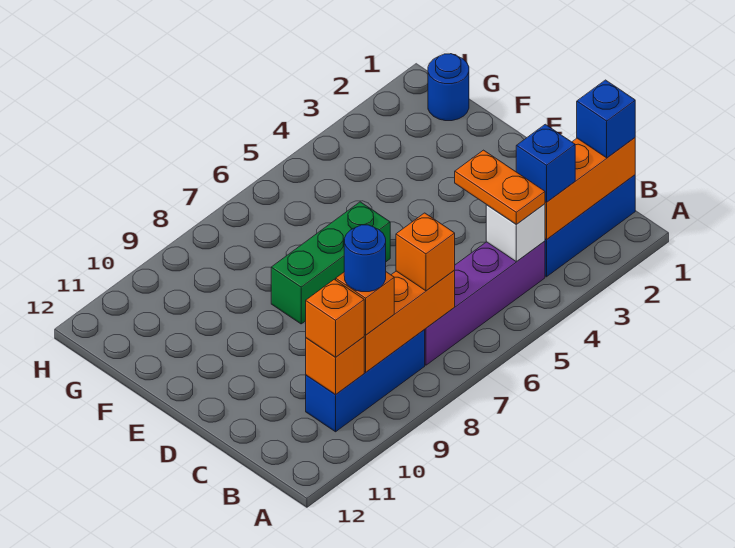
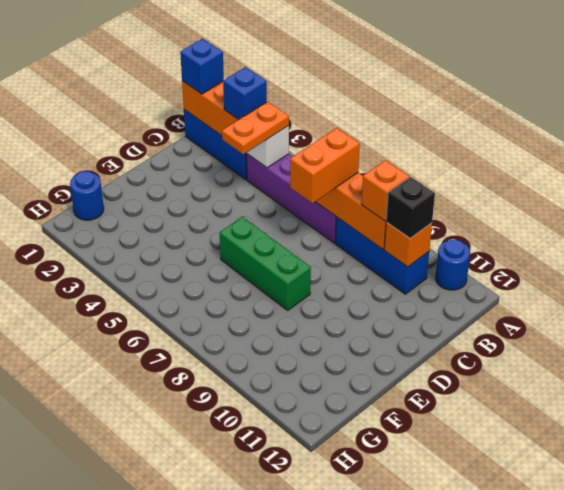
orange brick B7 level 3 -> orange brick B7:C7 level 3
blue round brick B9 level 4 -> blue round brick A11 level 1
orange brick B10 level 3 -> black brick B10 level 3

